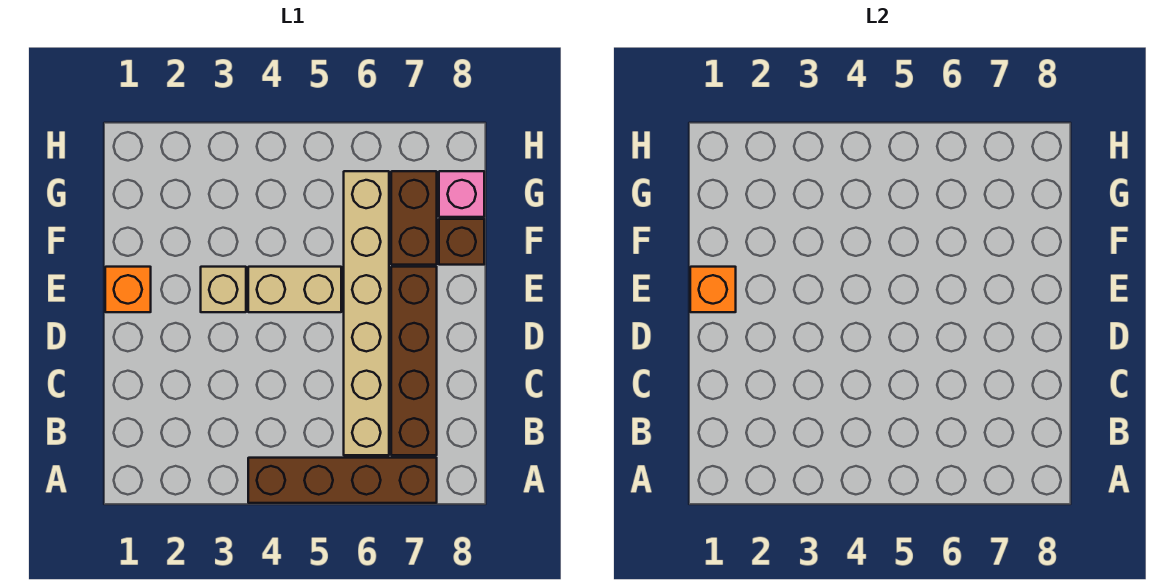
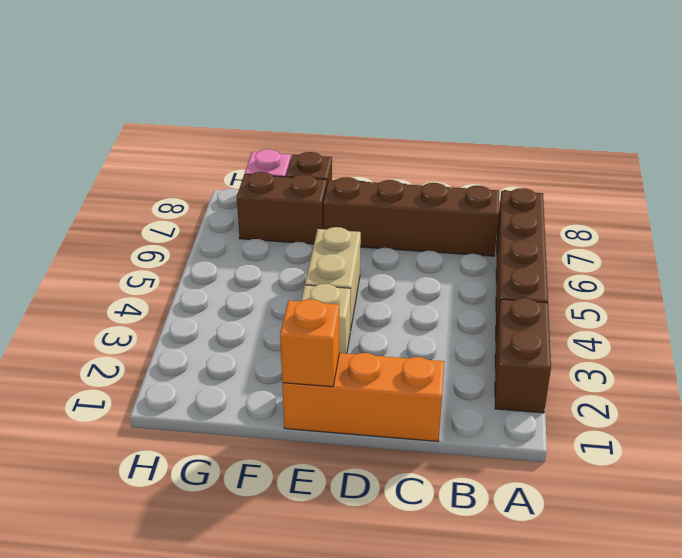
none -> brown brick A2:A3 level 1
tan brick B6:G6 level 1 -> none
orange brick E1 level 1 -> orange brick C1:E1 level 1

